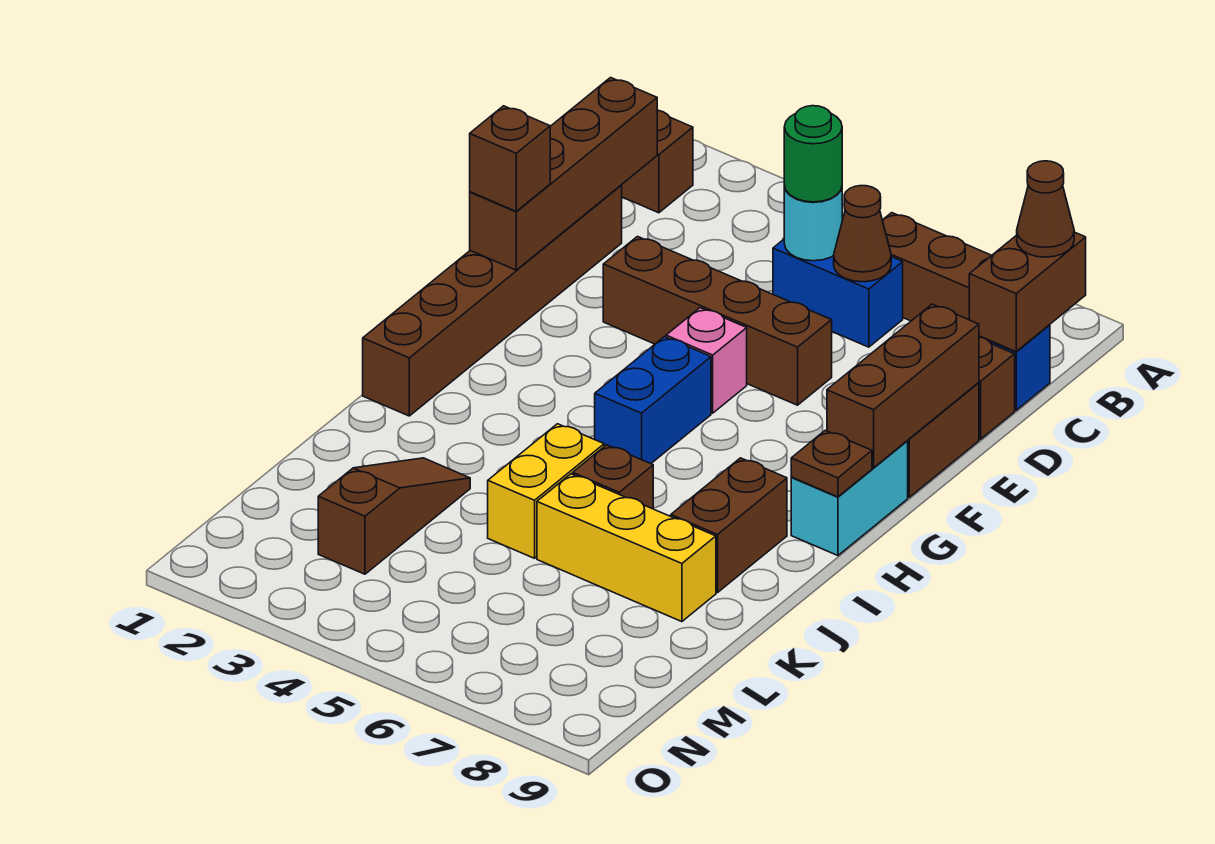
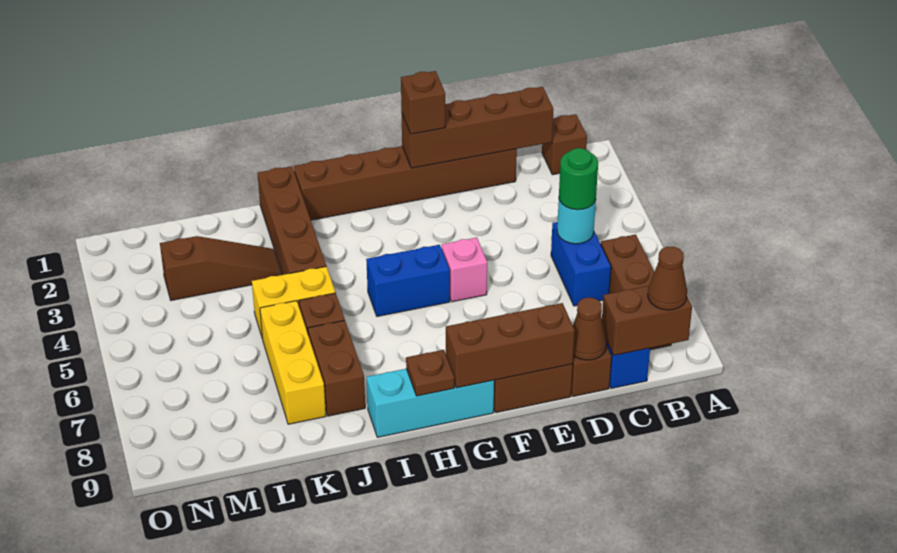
brown cone C6 level 2 -> brown cone D9 level 2
brown brick E3:E6 level 1 -> brown brick J1:J4 level 1
cyan brick G9:H9 level 1 -> cyan brick G9:I9 level 1
brown brick I8:J8 level 1 -> brown brick J7:J8 level 1

